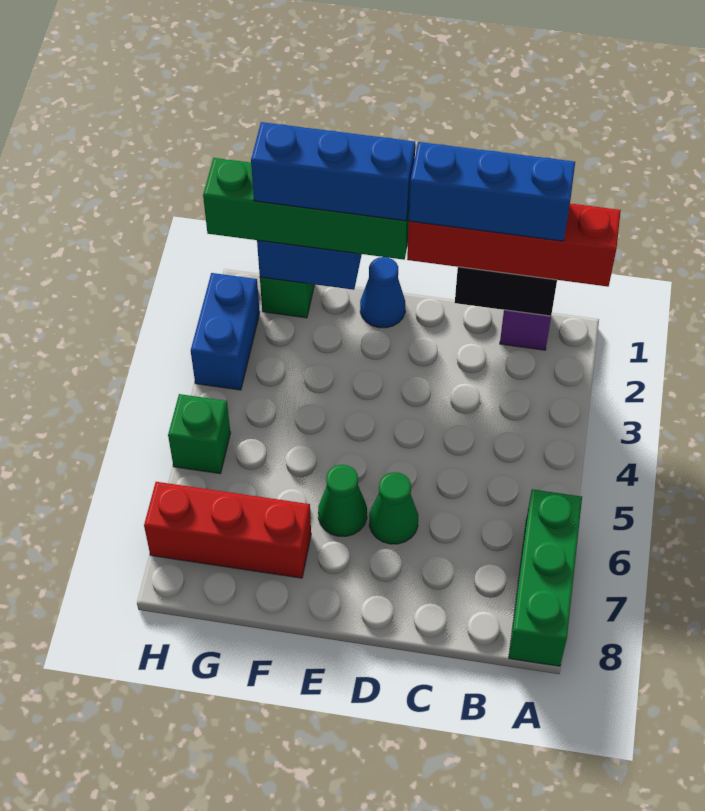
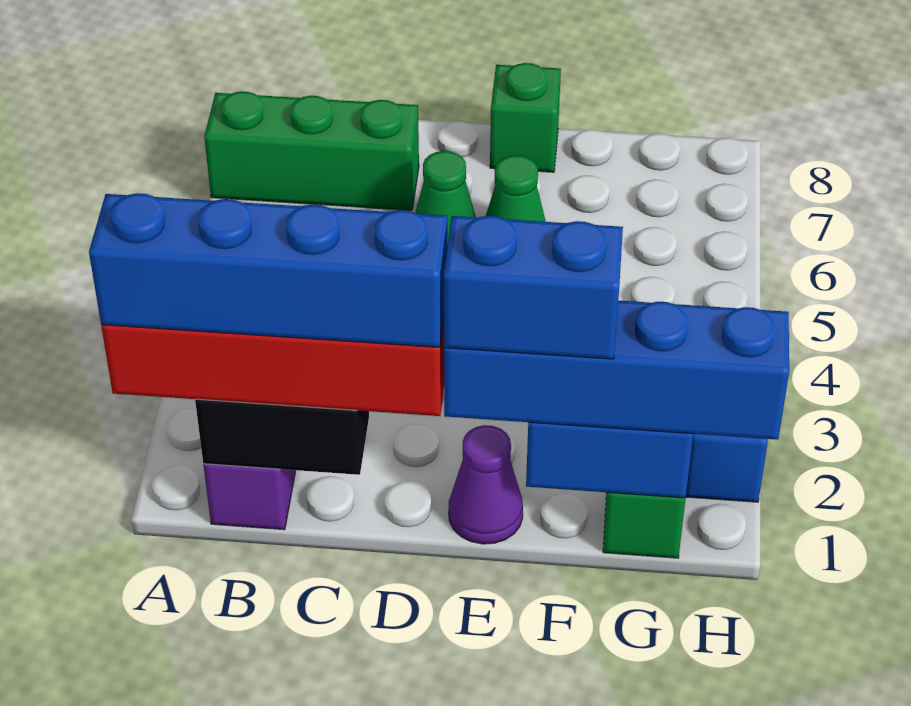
green brick A6:A8 level 1 -> green brick A7:C7 level 1
blue brick B1:D1 level 4 -> blue brick A1:D1 level 4
blue cone E1 level 1 -> purple cone E1 level 1
green brick E1:H1 level 3 -> blue brick E1:H1 level 3
blue brick E1:G1 level 4 -> blue brick E1:F1 level 4
red brick F7:H7 level 1 -> none
green brick H5 level 1 -> green brick E8 level 1

